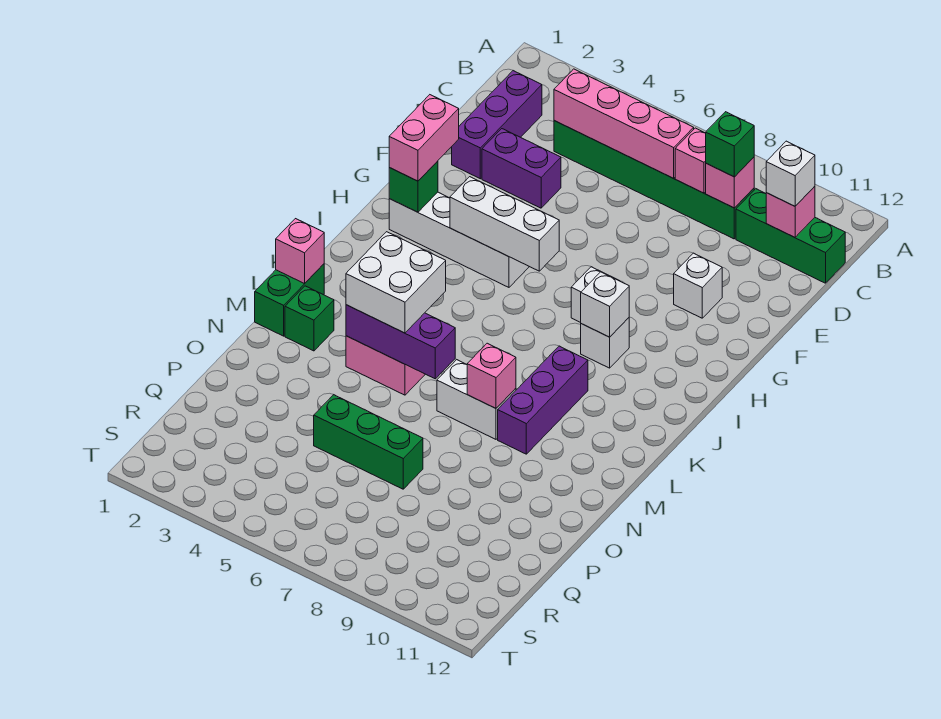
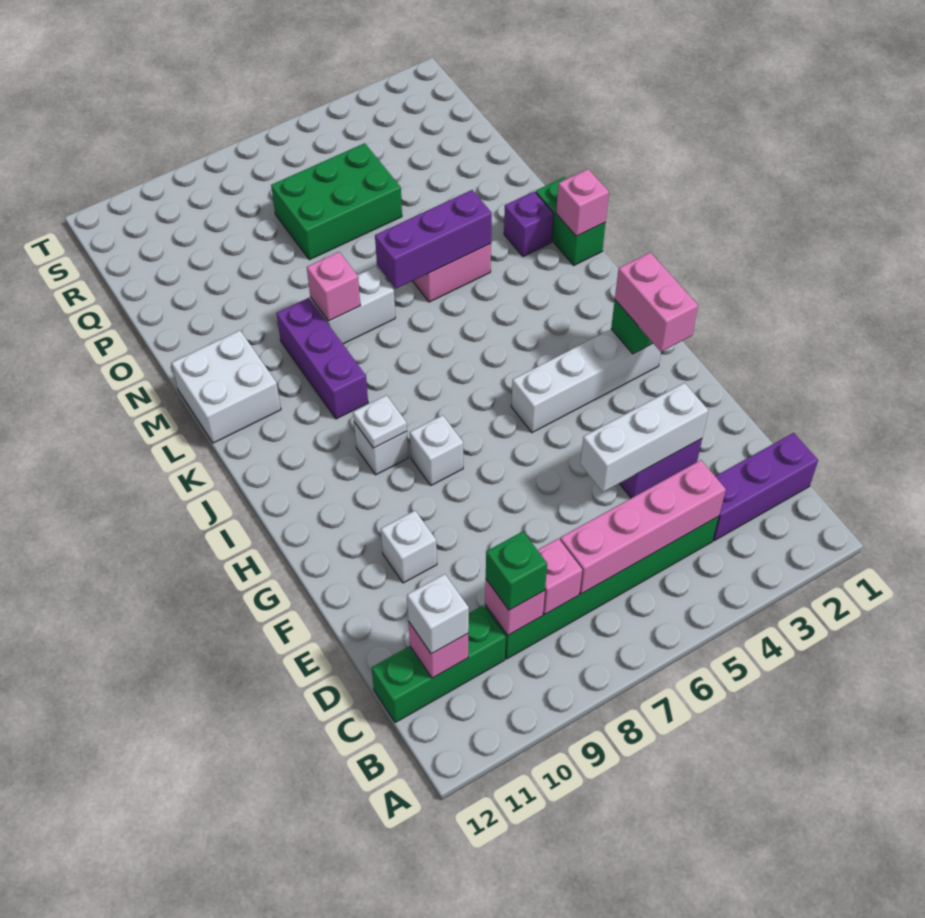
purple brick C2:E2 level 1 -> purple brick C1:C3 level 1
white brick H4:H6 level 2 -> white brick E3:E5 level 2
white brick I9 level 2 -> white plate I9 level 2
white brick L4:M5 level 3 -> white brick L11:M12 level 1
green brick M2 level 1 -> purple brick M2 level 1
green brick P5:P7 level 1 -> green brick P5:Q7 level 1

